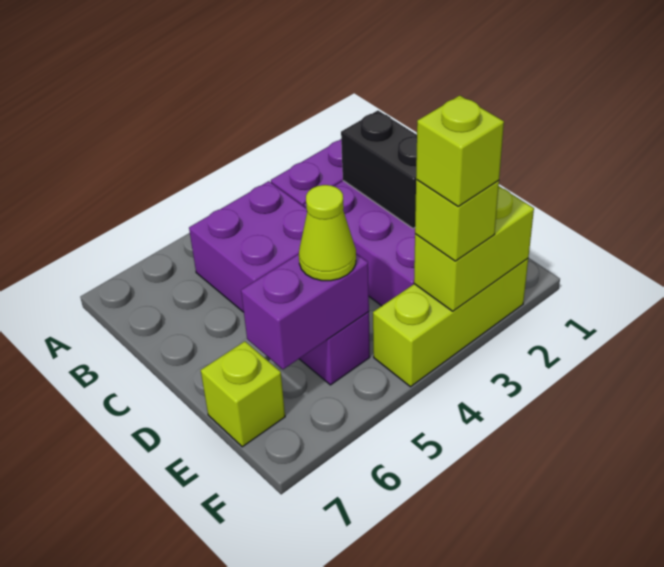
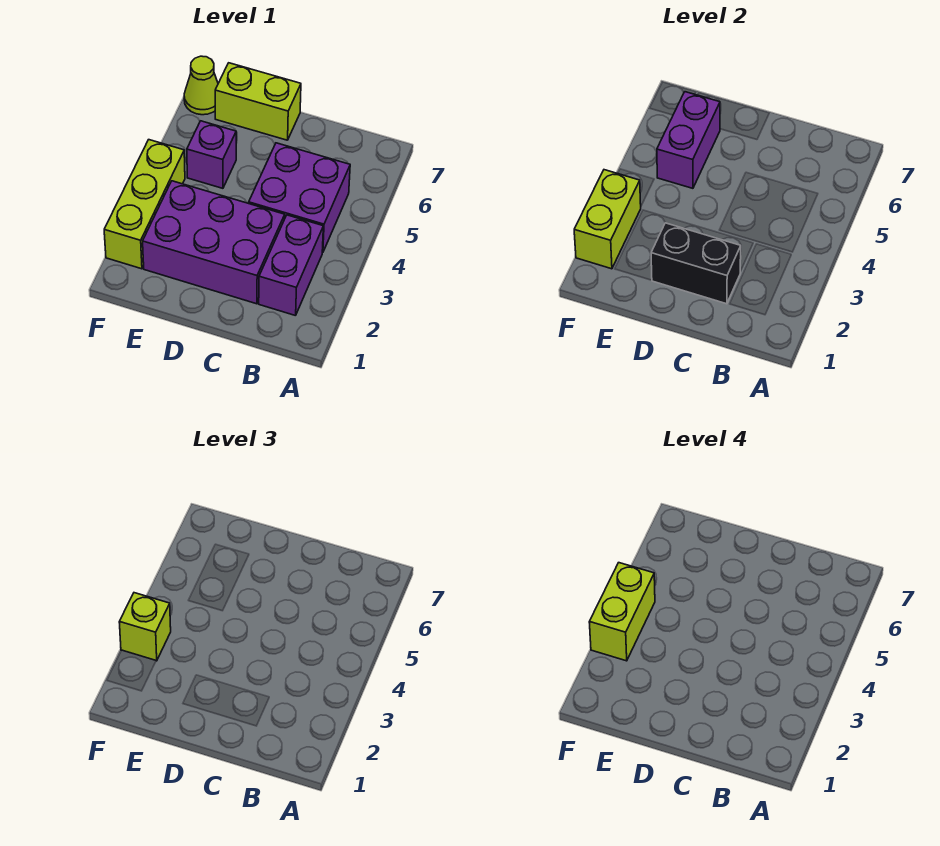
lime cone E5 level 3 -> lime cone F7 level 1
lime brick E7 level 1 -> lime brick D7:E7 level 1
lime brick F3 level 4 -> lime brick F3:F4 level 4

